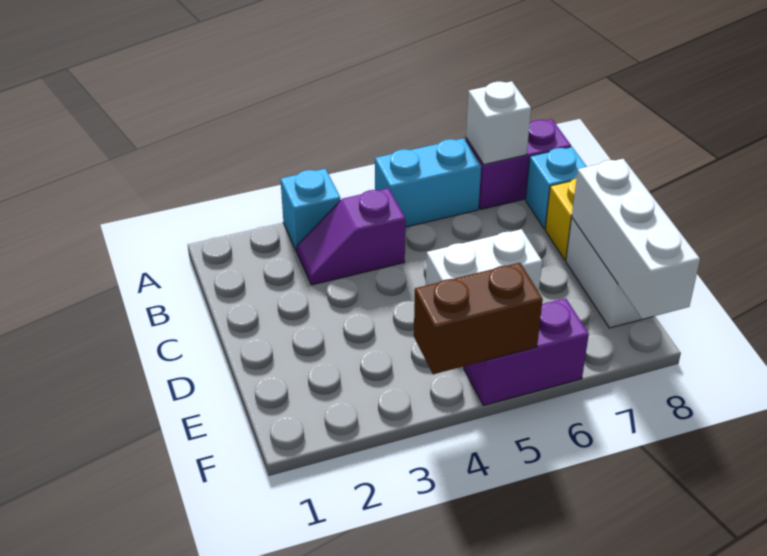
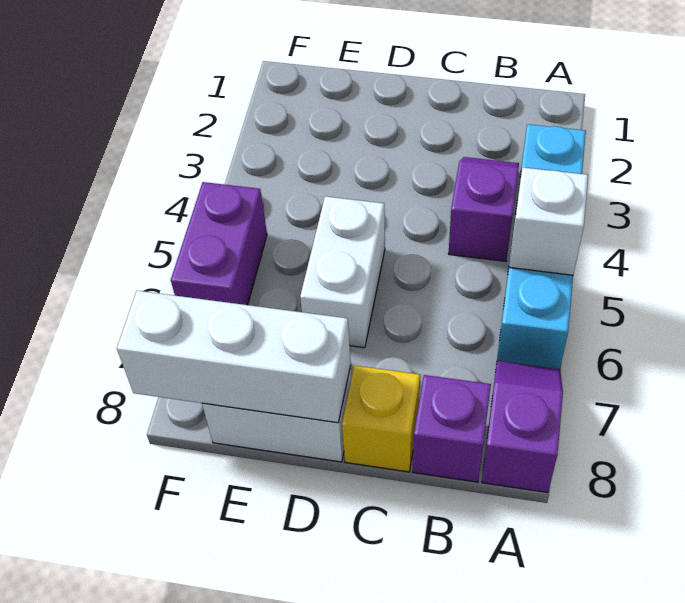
purple brick A7:A8 level 1 -> purple slope A7:A8 level 1 top 8
white brick A7 level 2 -> white brick A5 level 2
cyan brick B8 level 1 -> purple brick B8 level 1
brown brick F4:F5 level 2 -> none

